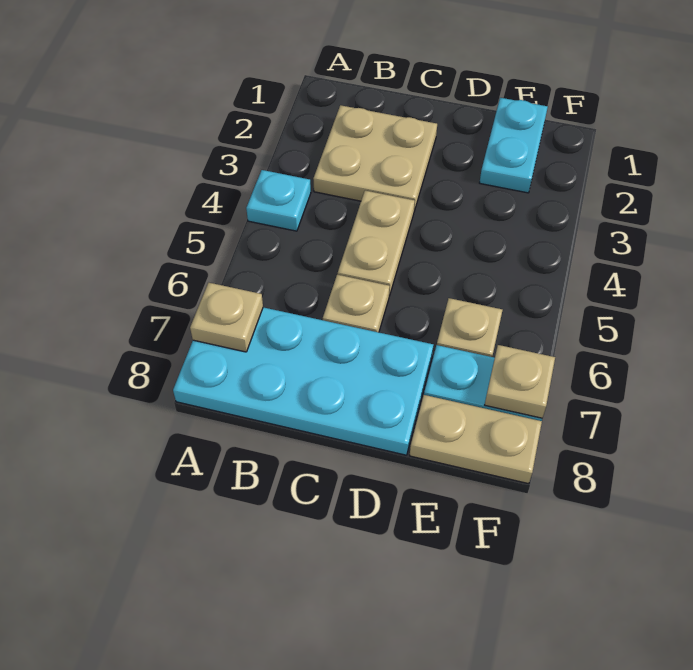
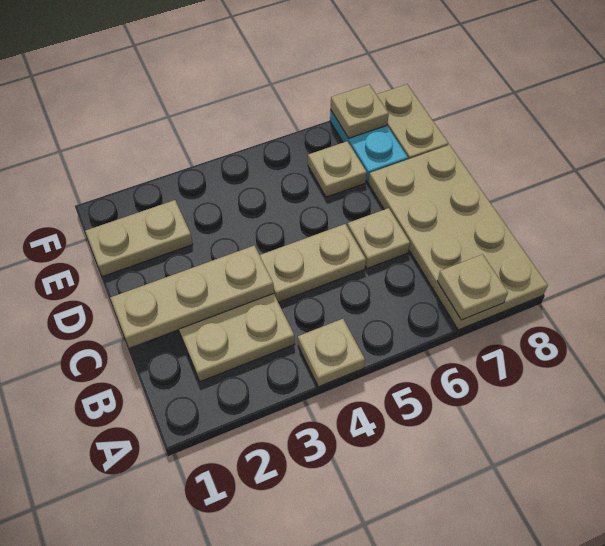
cyan plate A4 level 1 -> tan plate A4 level 1
cyan plate A7:D8 level 1 -> tan plate A7:D8 level 1
none -> tan plate C1:C3 level 2
cyan plate E1:E2 level 1 -> tan plate E1:E2 level 1

